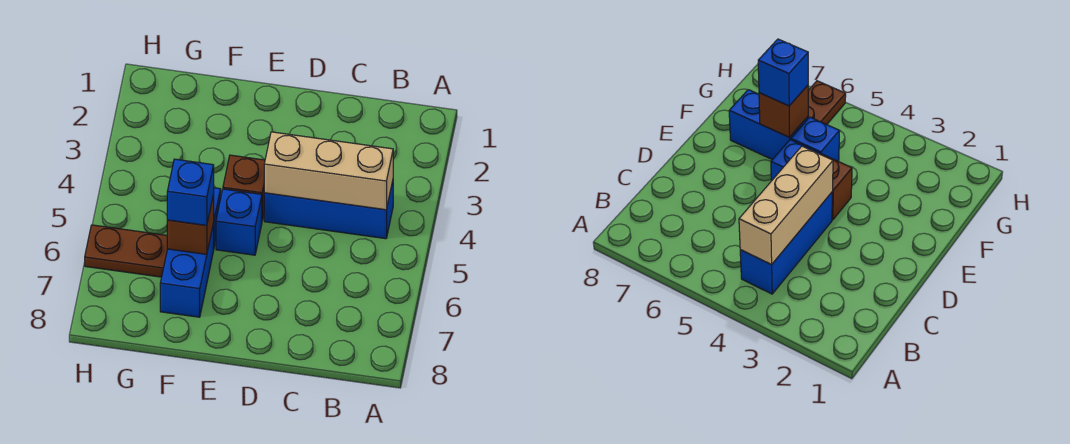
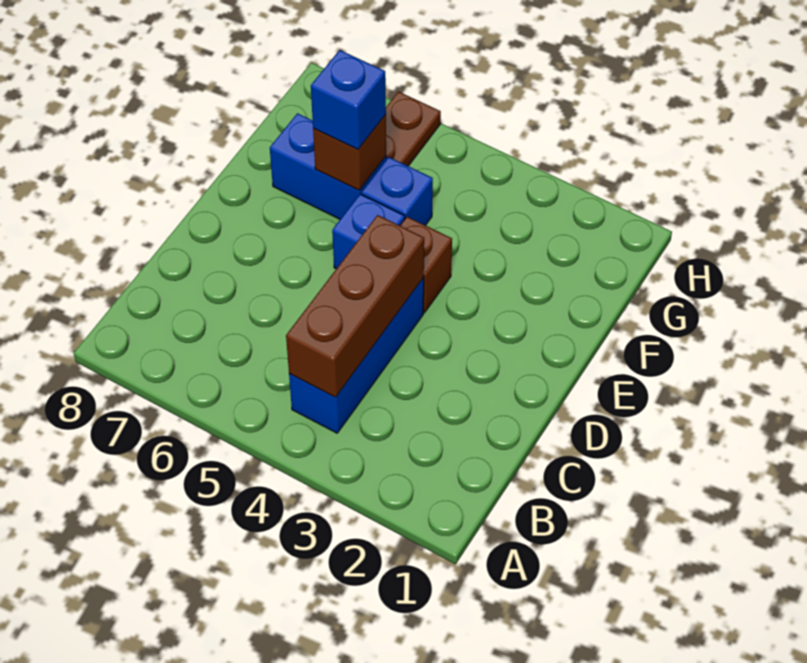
tan brick B4:D4 level 2 -> brown brick B4:D4 level 2

